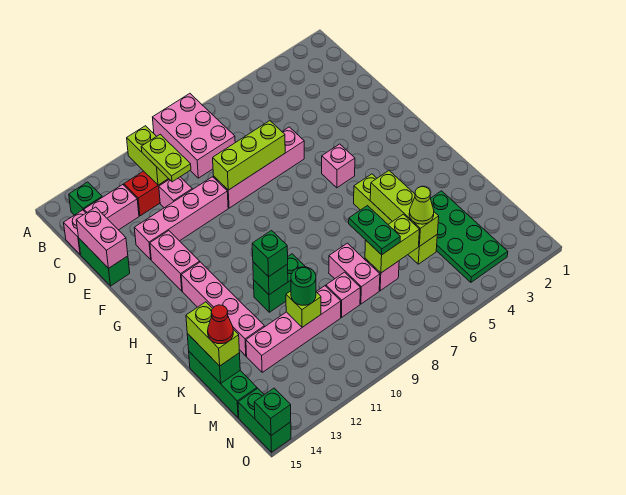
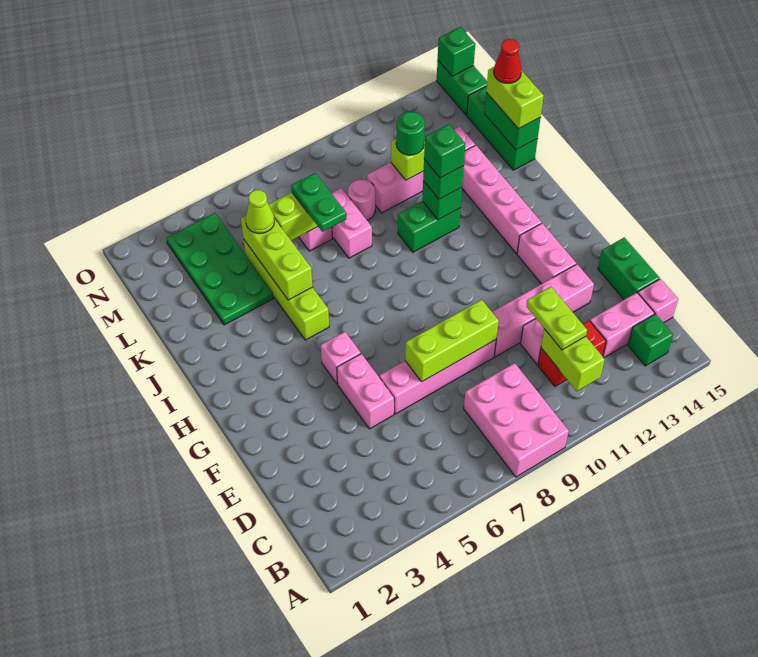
pink brick D15:E15 level 2 -> pink brick E5:F5 level 1
none -> green brick J11 level 4
pink brick L9 level 1 -> pink round brick L9 level 1

